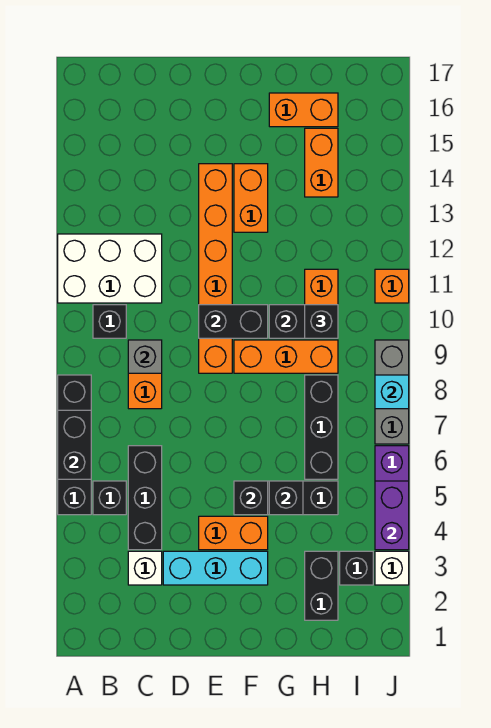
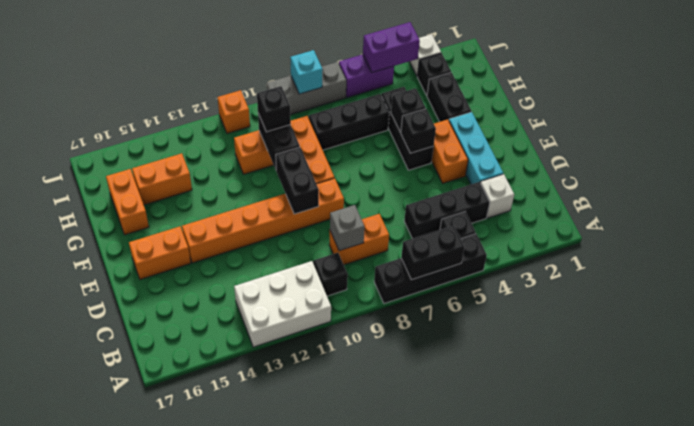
white brick A11:C12 level 1 -> white brick A11:B13 level 1
orange brick F13:F14 level 1 -> orange brick E15:E16 level 1
black brick H2:H3 level 1 -> black brick G3:H3 level 1

